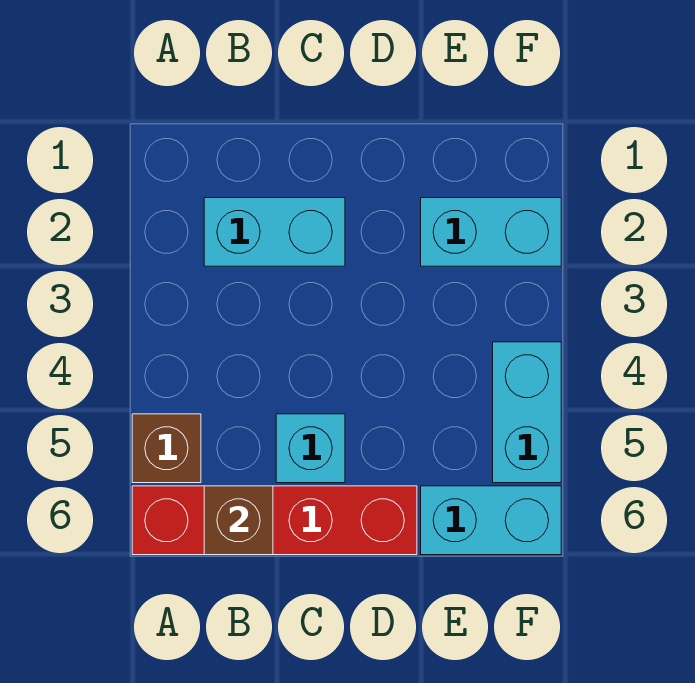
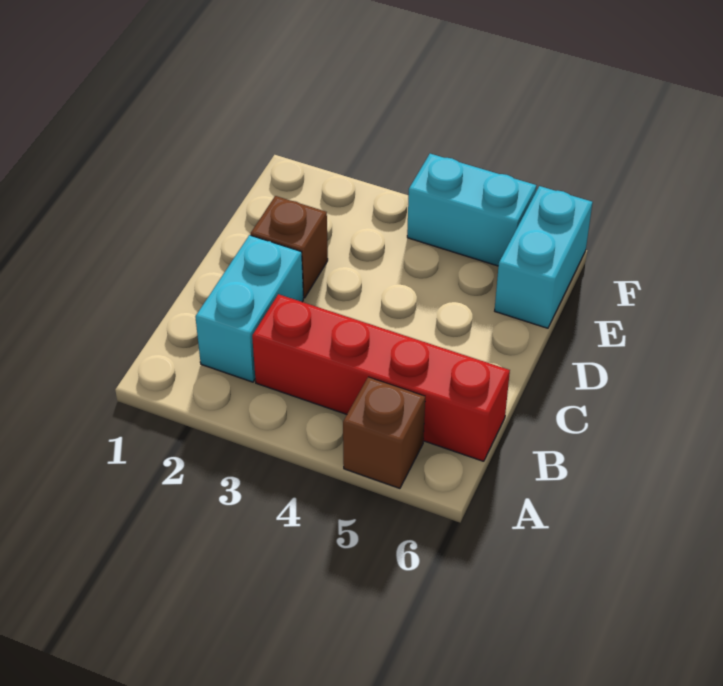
red brick A6:D6 level 1 -> red brick B3:B6 level 1
brown brick B6 level 2 -> brown brick D2 level 1
cyan brick C5 level 1 -> none
cyan brick E2:F2 level 1 -> none

